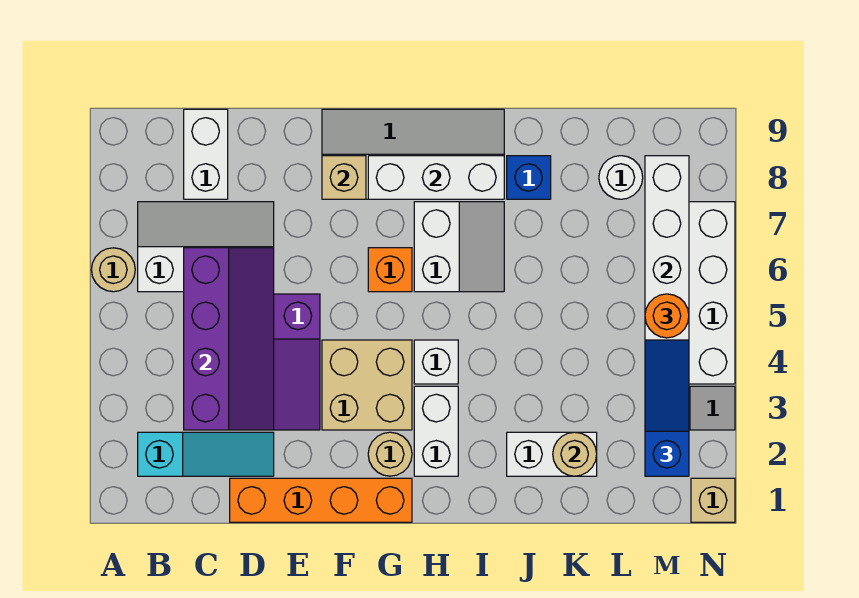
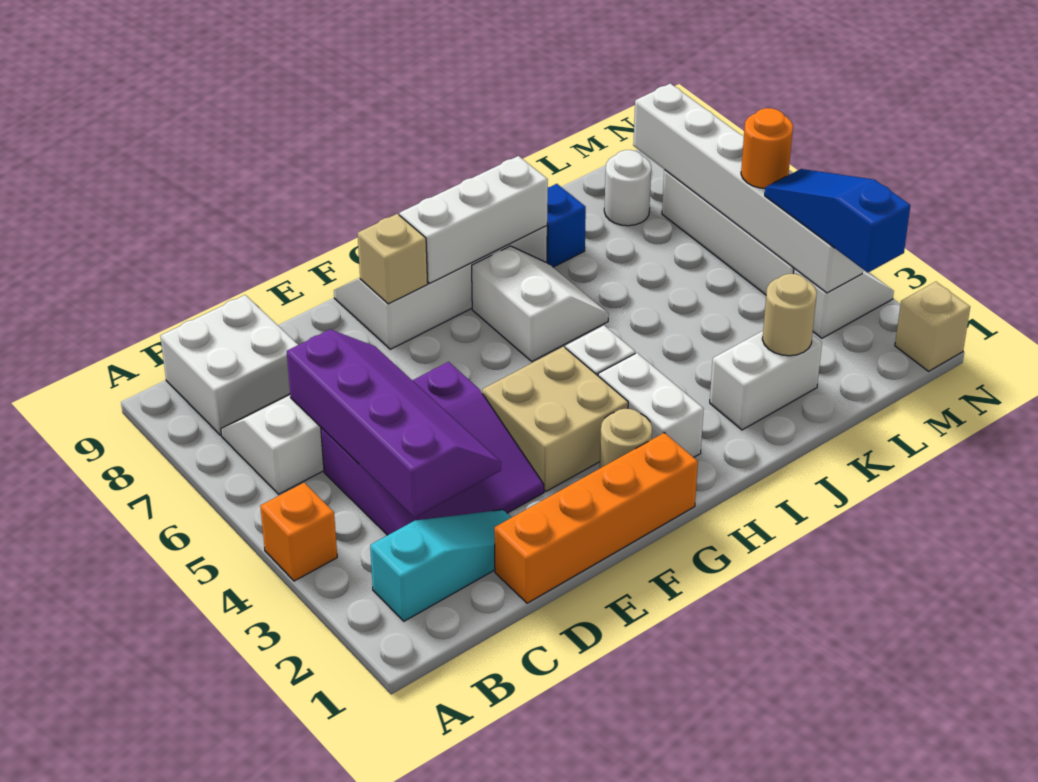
tan round brick A6 level 1 -> none
white brick C8:C9 level 1 -> white brick B8:C9 level 1
orange brick G6 level 1 -> orange brick A4 level 1

